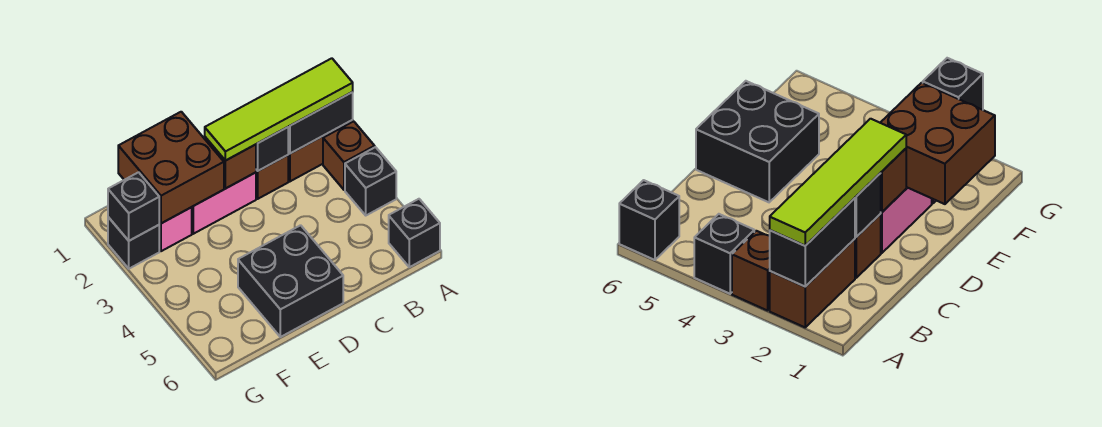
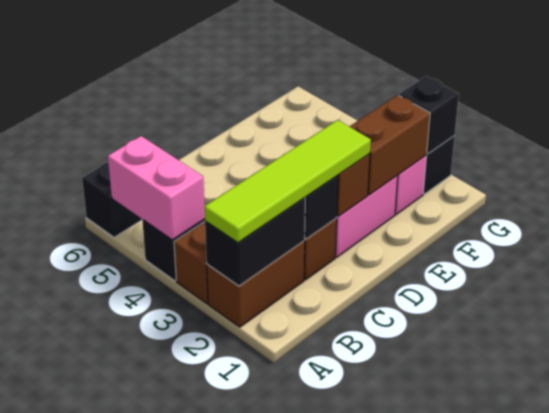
none -> pink brick A4:A5 level 2
black brick D5:E6 level 1 -> none
brown brick E1:F2 level 2 -> brown brick E2:F2 level 2

